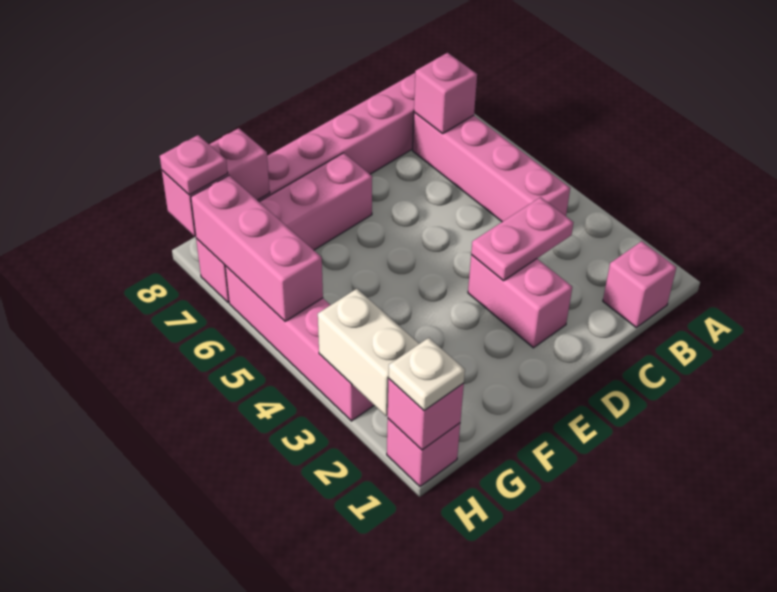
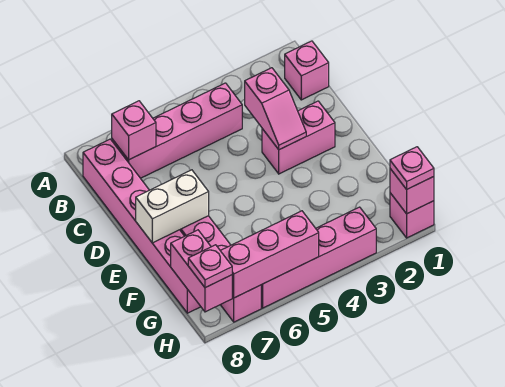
pink plate C3:D3 level 2 -> pink slope C3:D3 level 2 top C
white plate H1 level 3 -> pink plate H1 level 3
white brick H2:H3 level 2 -> white brick E7:E8 level 2

